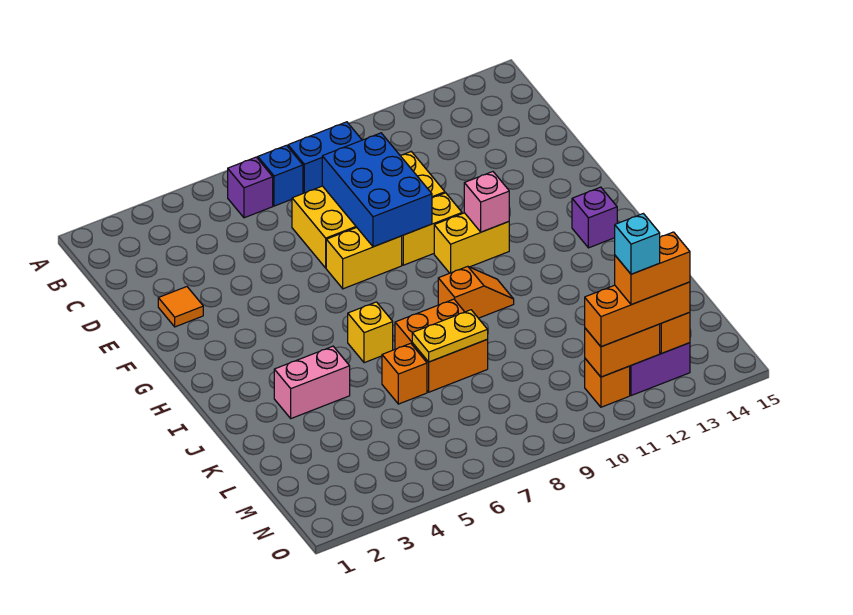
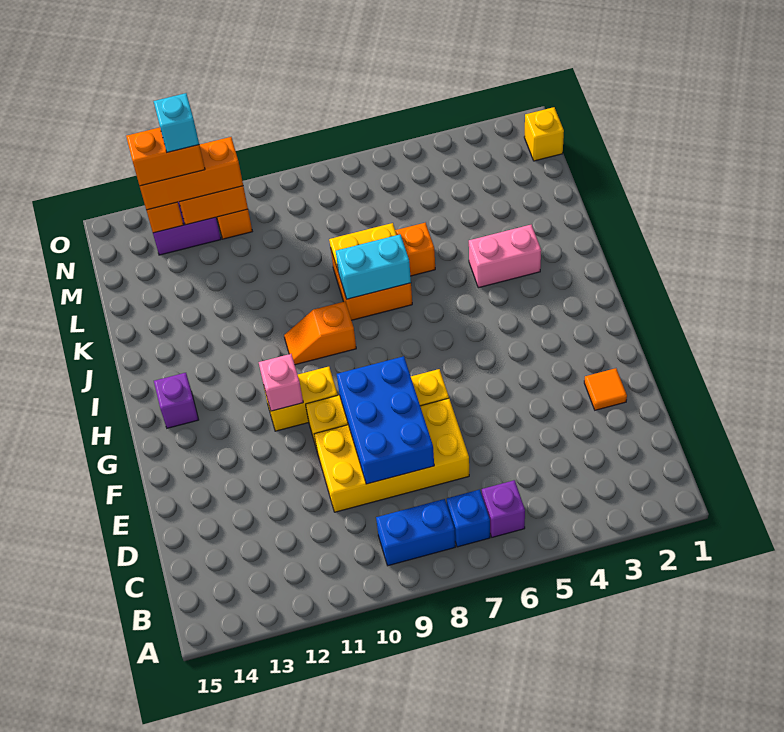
yellow brick I6 level 1 -> yellow brick N1 level 1
none -> cyan brick J7:J8 level 2

